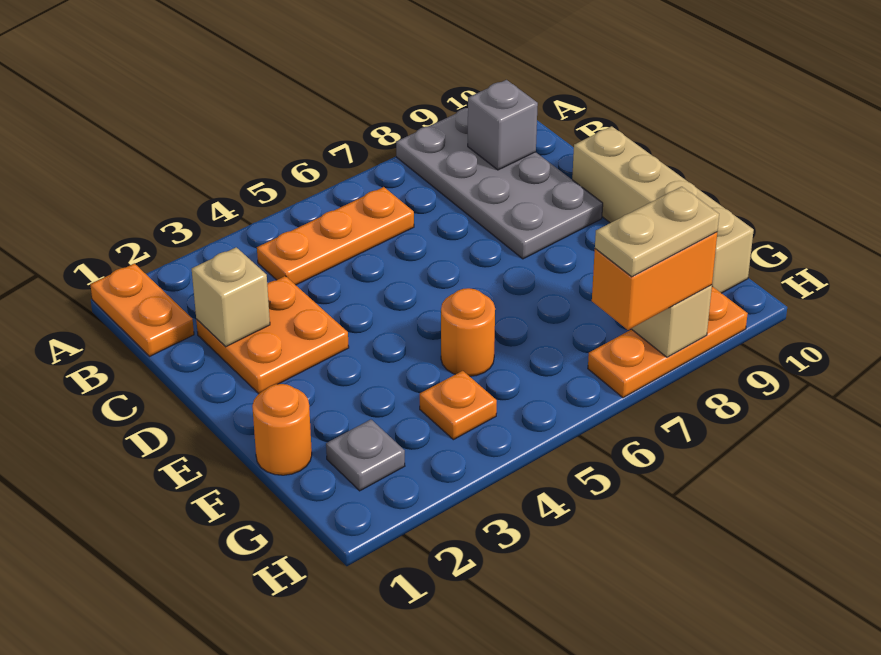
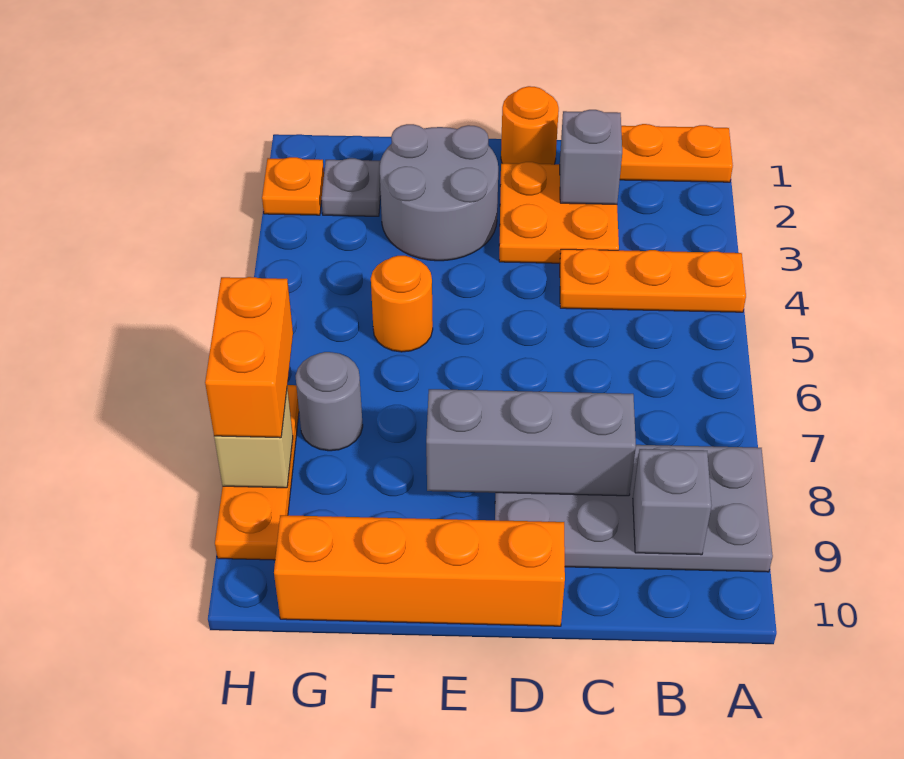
orange plate B4:B6 level 1 -> orange plate A4:C4 level 1
tan brick C2 level 2 -> grey brick C2 level 2
none -> grey brick C8:E8 level 2
tan brick D10:G10 level 1 -> orange brick D10:G10 level 1
none -> grey round brick E2:F3 level 1
orange round brick F1 level 1 -> orange round brick D1 level 1
orange plate G4 level 1 -> orange plate H2 level 1
none -> grey round brick G7 level 1
tan plate H7:H8 level 4 -> none

